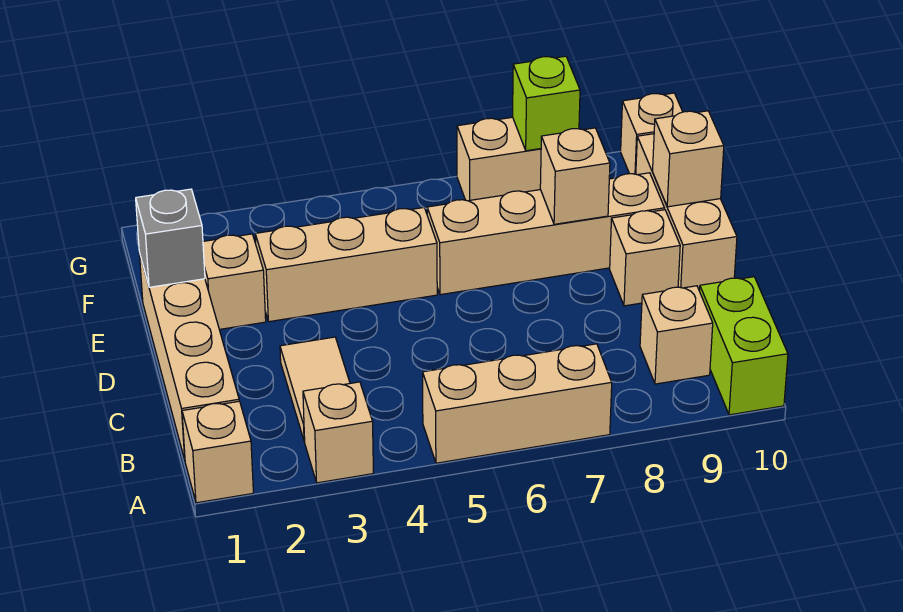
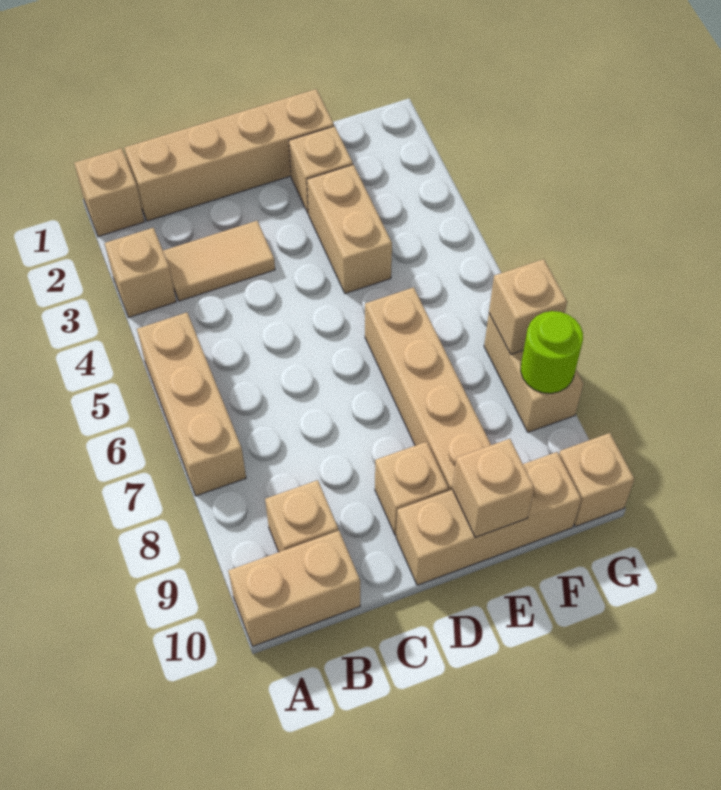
lime brick A10:B10 level 1 -> tan brick A10:B10 level 1
grey brick E1 level 2 -> none
tan brick E3:E5 level 1 -> tan brick E3:E4 level 1
tan brick E8 level 2 -> tan brick G7 level 2
lime brick G8 level 2 -> lime round brick G8 level 2

